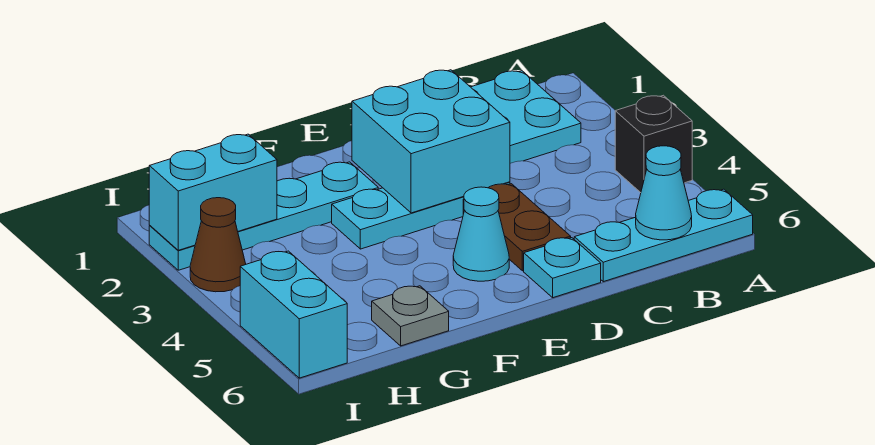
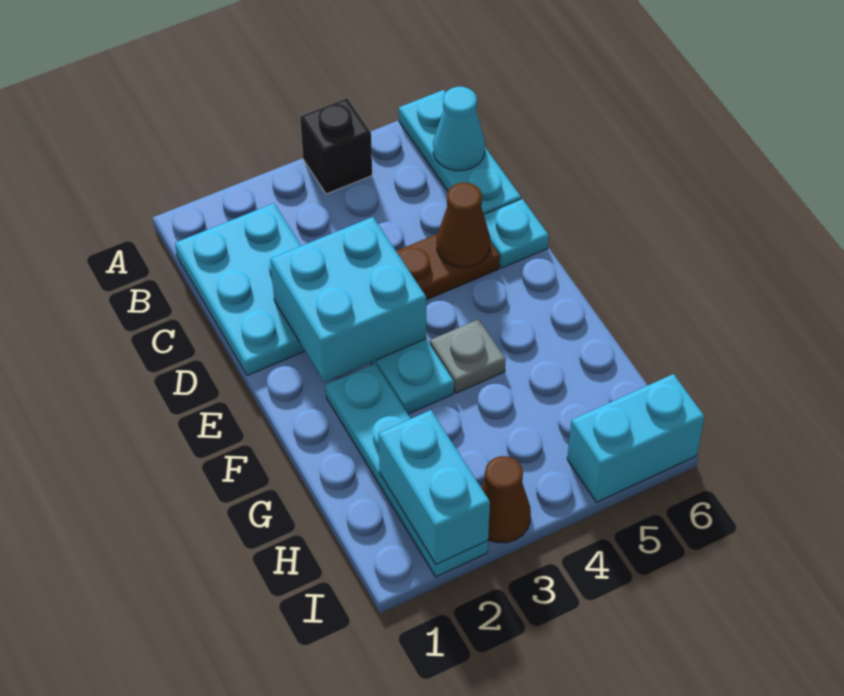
none -> brown cone D5 level 2
cyan cone E5 level 1 -> none
grey plate G6 level 1 -> grey plate F4 level 1

